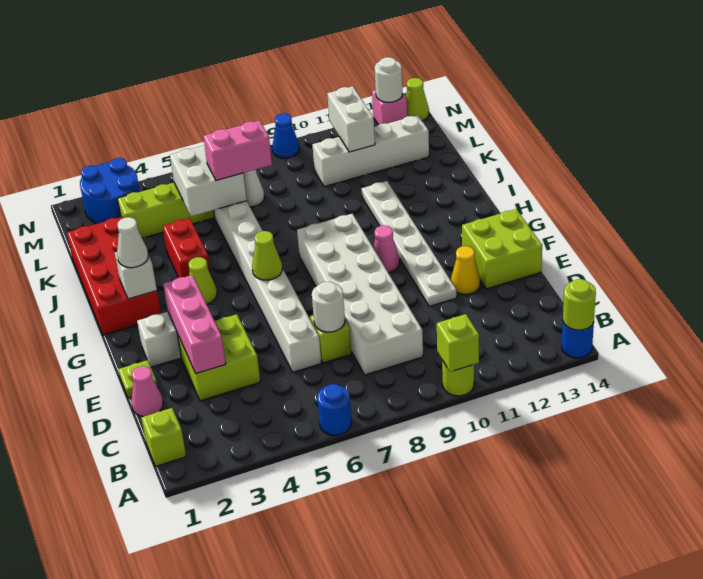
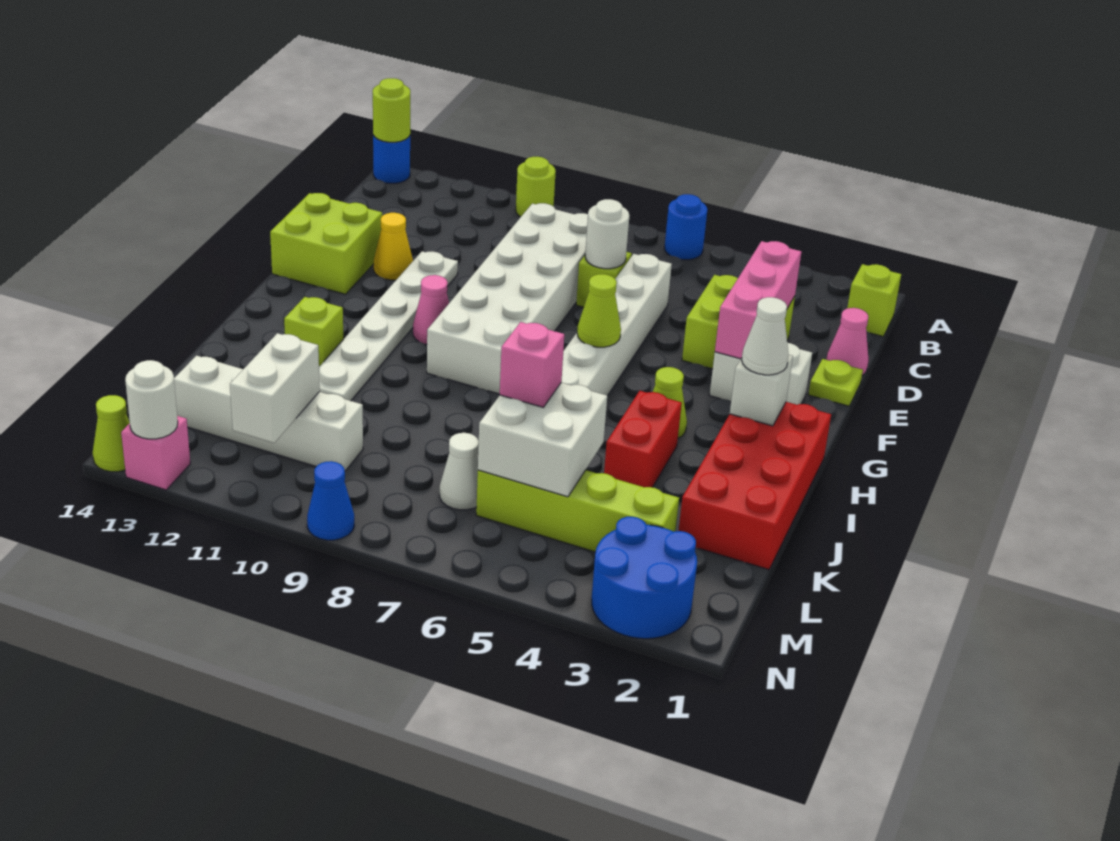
lime brick A10 level 2 -> lime brick I12 level 1
pink brick K6:K7 level 3 -> pink brick K6 level 3

